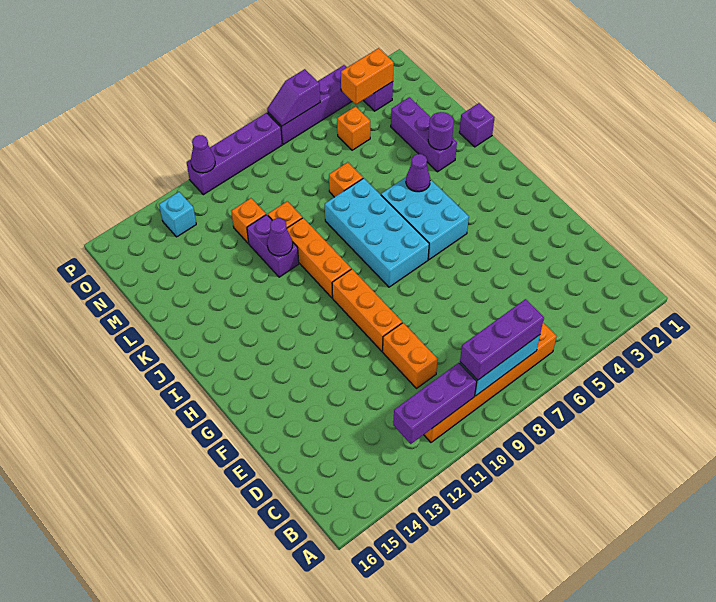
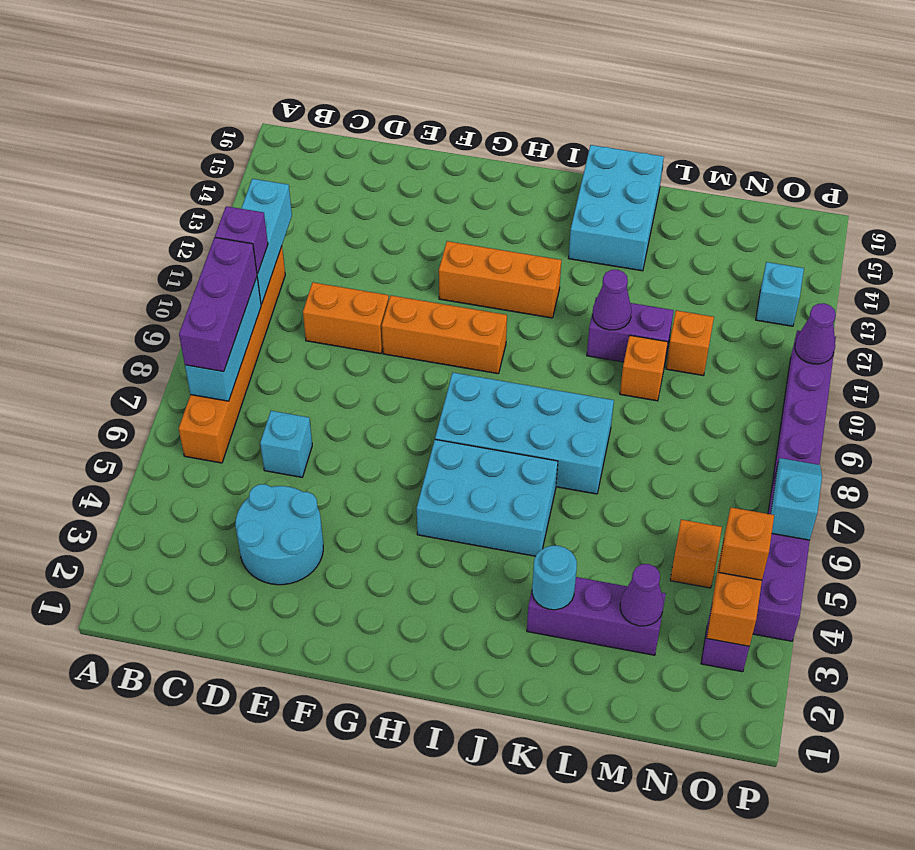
purple brick B10:B12 level 2 -> cyan brick B10:B12 level 2
none -> cyan round brick D3:E4 level 1
none -> cyan brick D6 level 1
orange brick I10:K10 level 1 -> orange brick G12:I12 level 1
purple cone J5 level 2 -> purple cone M3 level 2
none -> cyan brick J14:K16 level 1
purple brick K1 level 1 -> purple brick B10 level 3
purple round brick K3 level 2 -> cyan round brick K3 level 2
orange brick L7 level 1 -> orange brick O4 level 3
purple slope P6:P7 level 2 top 6 -> cyan slope P6:P7 level 2 top 6

